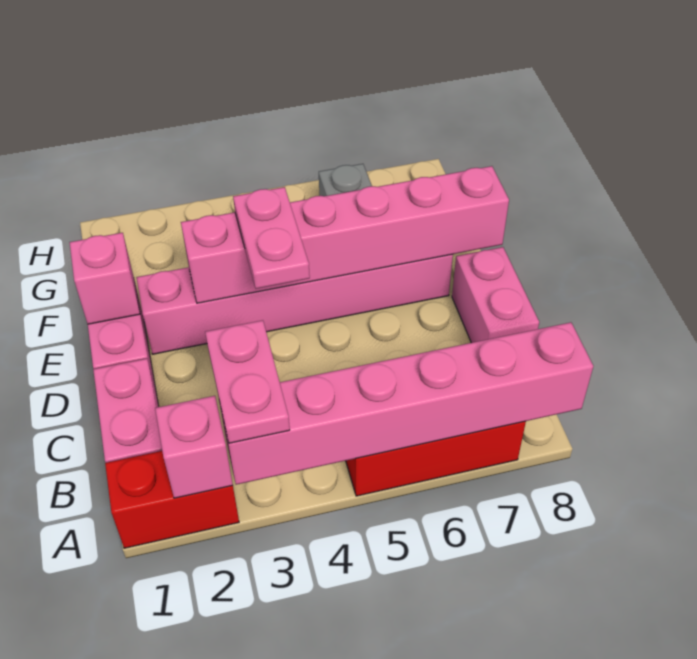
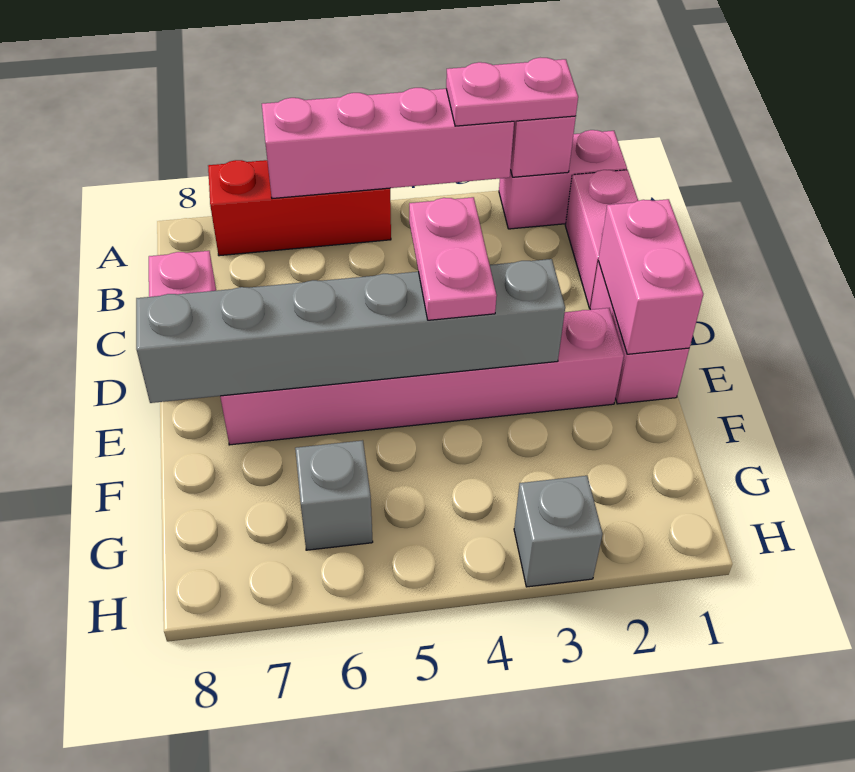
red brick A1:A2 level 1 -> pink brick A1:A2 level 1
pink brick A3:A8 level 2 -> pink brick A3:A6 level 2
pink plate A3:B3 level 3 -> pink plate A2:A3 level 3
pink brick E1 level 2 -> pink brick D1:E1 level 2
pink brick E3:E8 level 2 -> grey brick E3:E8 level 2
none -> grey brick H3 level 1

